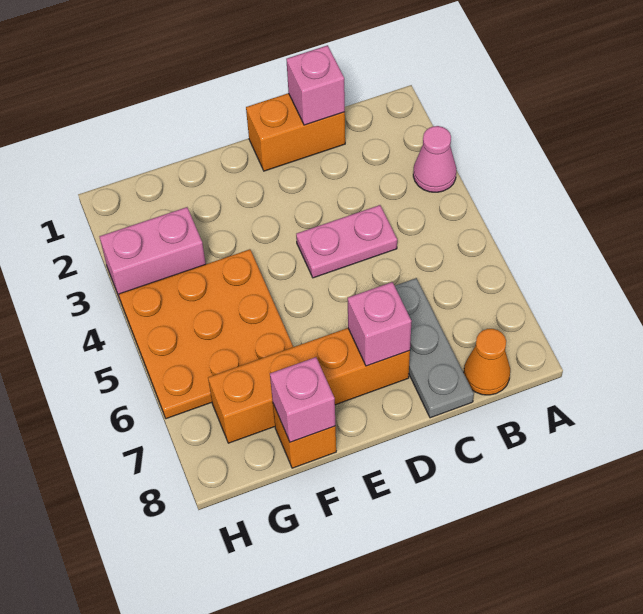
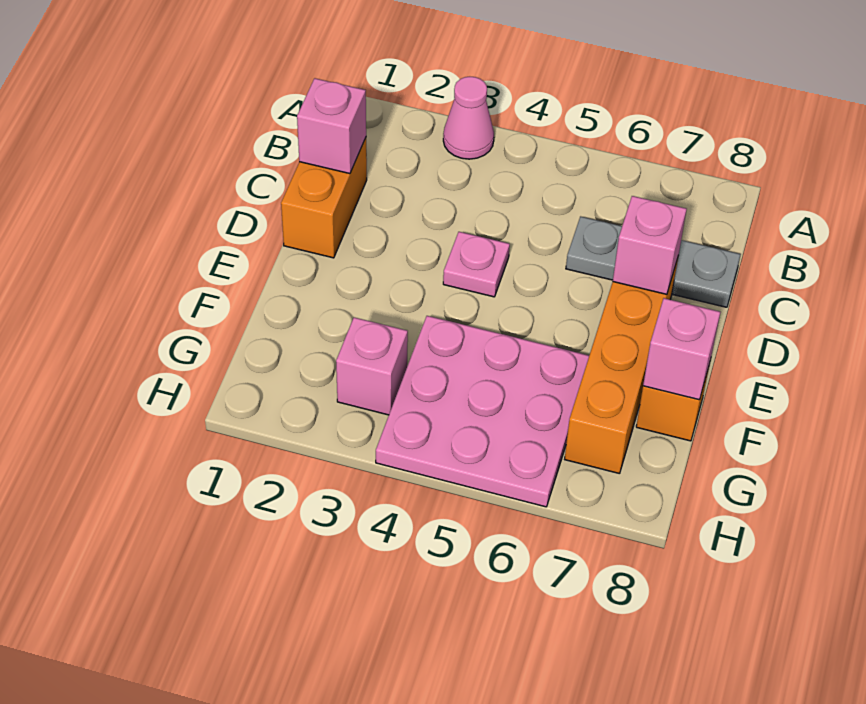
orange cone B8 level 1 -> none
pink plate C4:D4 level 1 -> pink plate D4 level 1
orange plate F4:H6 level 1 -> pink plate F4:H6 level 1
pink brick G3:H3 level 1 -> pink brick G3 level 1

